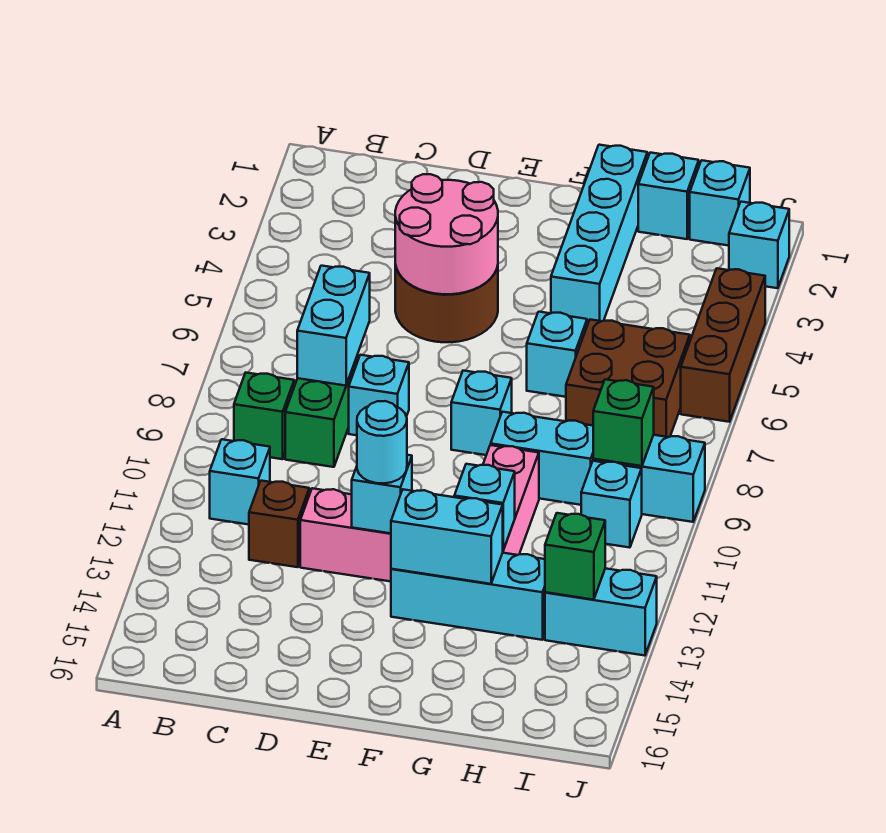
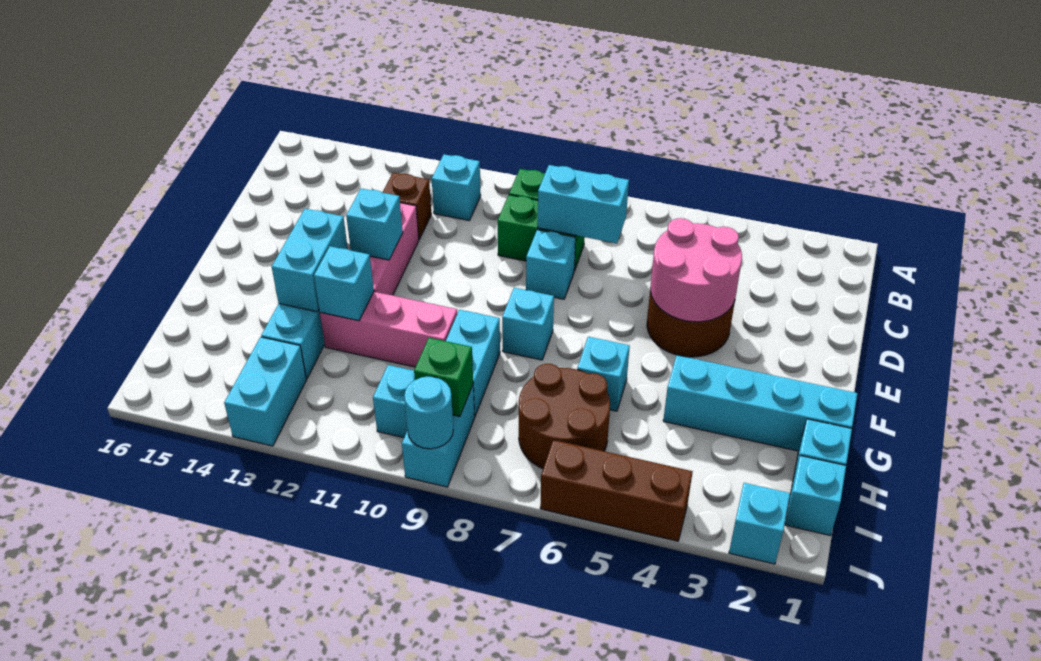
cyan round brick E12 level 3 -> cyan round brick J9 level 2
brown brick H6:I7 level 1 -> brown round brick H6:I7 level 1
green brick I13 level 2 -> none

